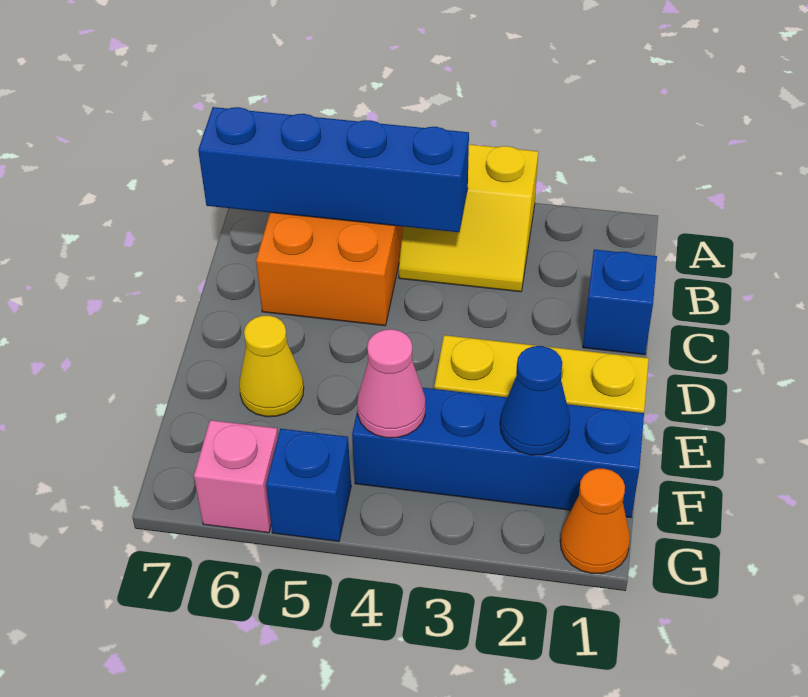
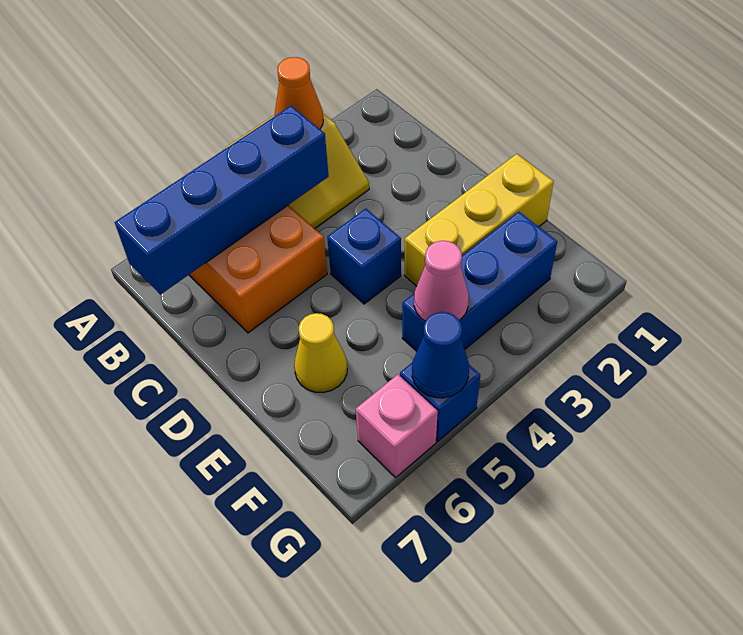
blue brick C1 level 1 -> blue brick D4 level 1
blue brick F1:F4 level 1 -> blue brick F2:F4 level 1
blue cone F2 level 2 -> blue cone G5 level 2
orange cone G1 level 1 -> orange cone A3 level 2

